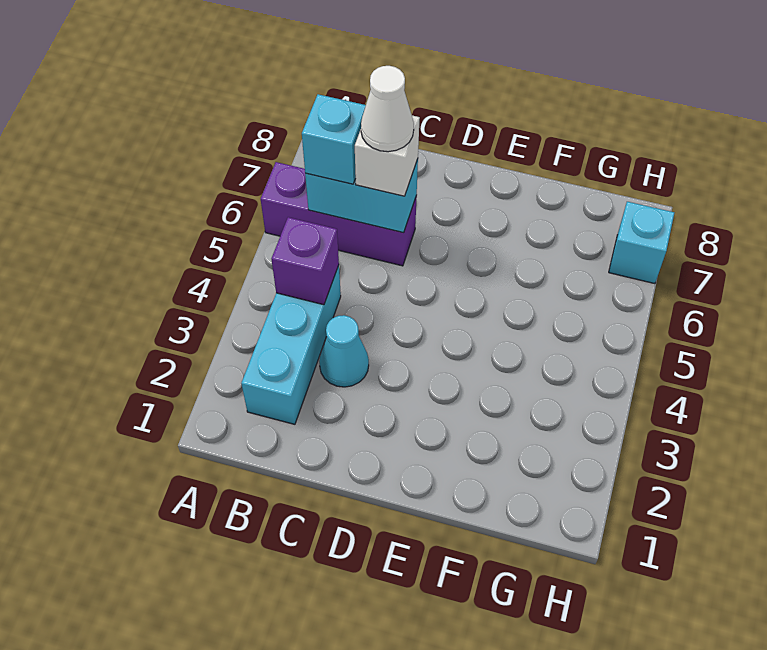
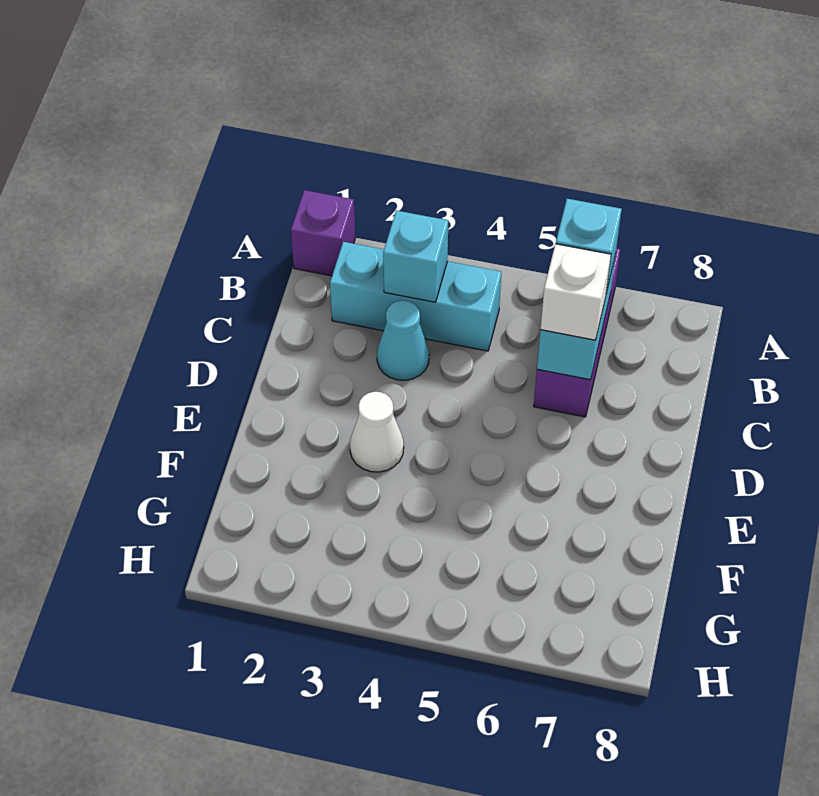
purple brick B4 level 2 -> purple brick A1 level 1
white cone C6 level 4 -> white cone E3 level 1
cyan brick H7 level 1 -> cyan brick B3 level 2

